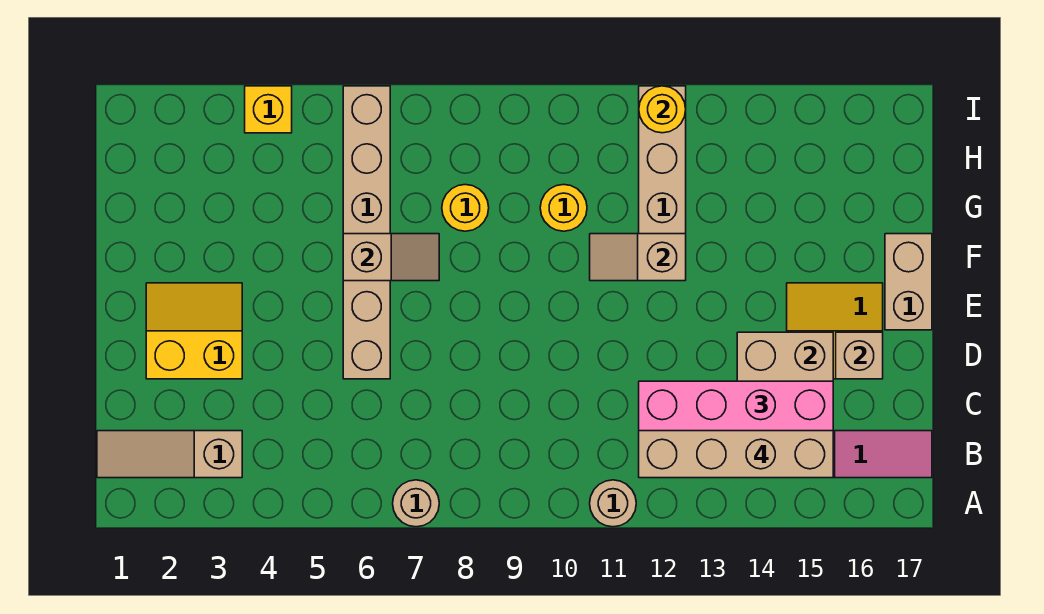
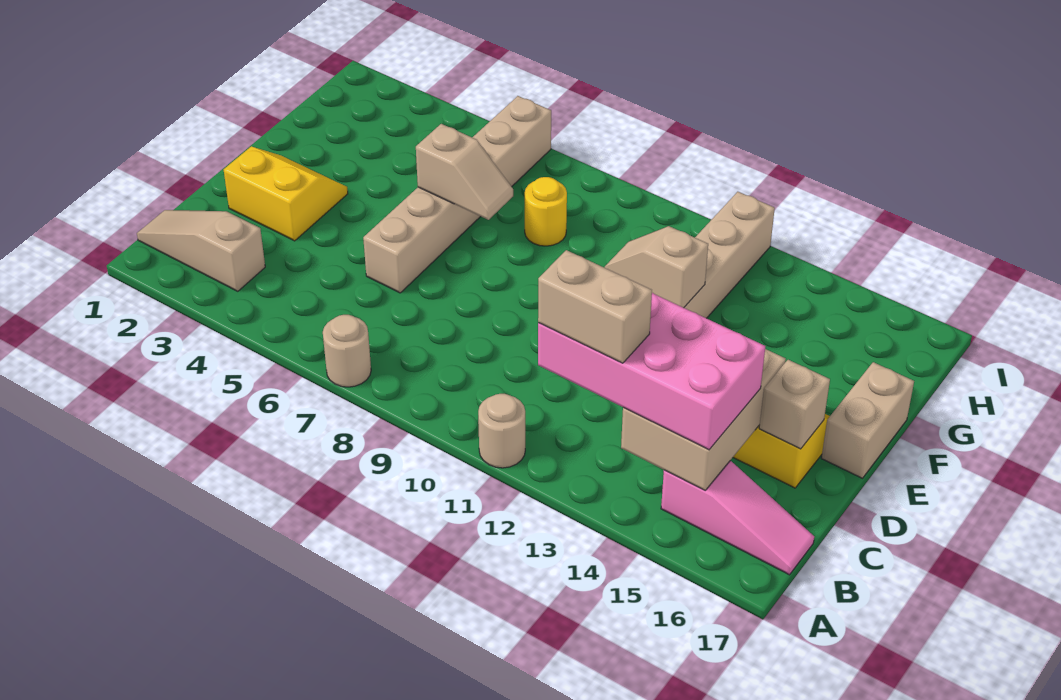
tan brick B12:B15 level 4 -> tan brick B12:B13 level 4
yellow round brick G10 level 1 -> none
yellow brick I4 level 1 -> none
yellow round brick I12 level 2 -> none

